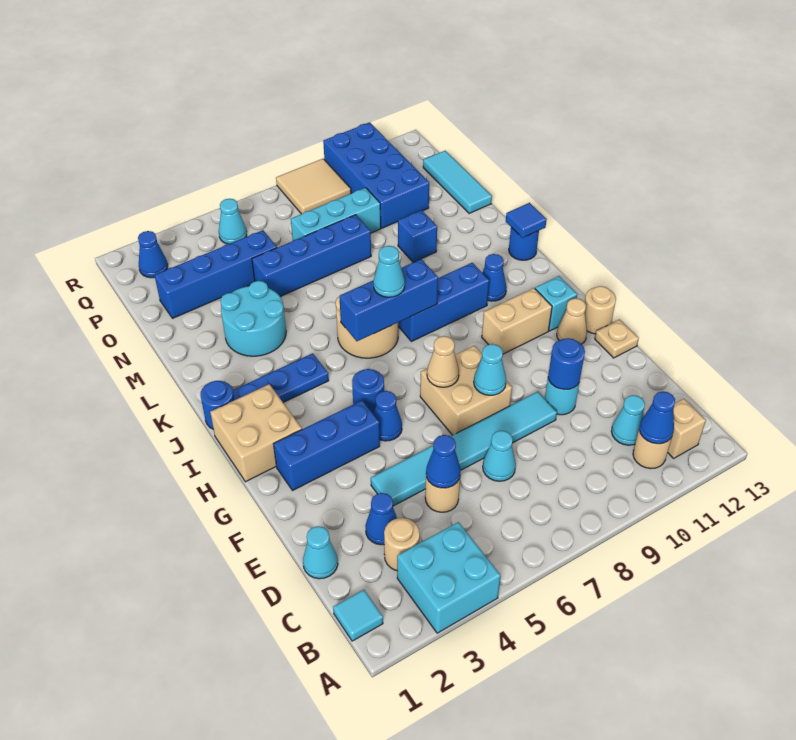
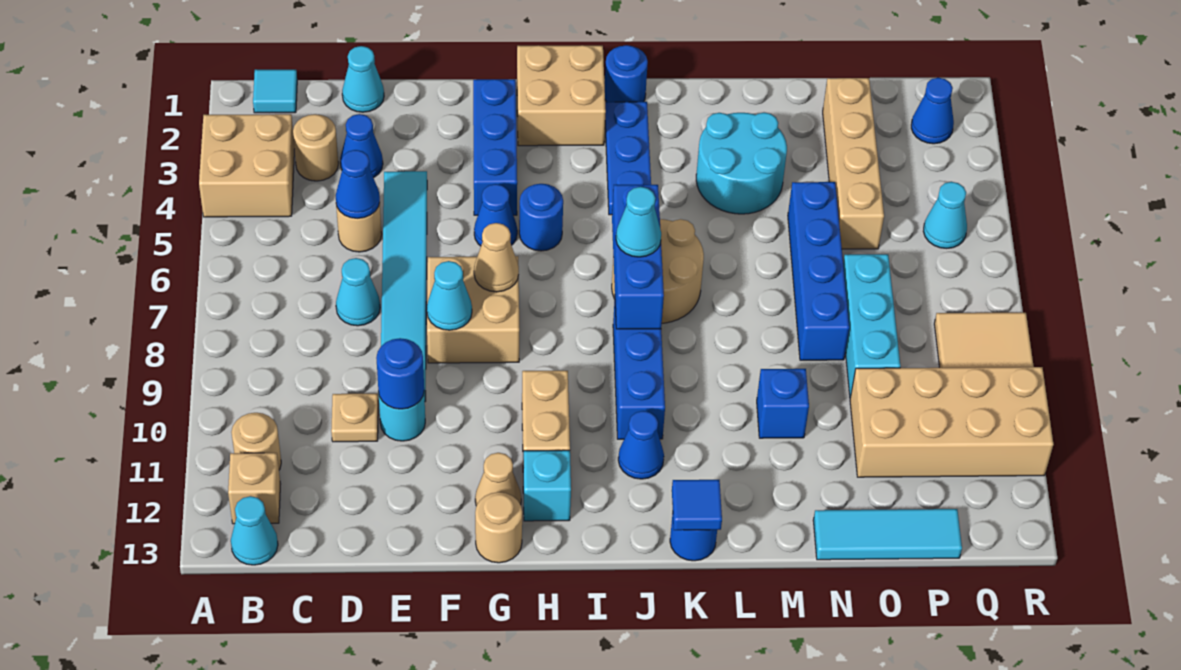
cyan brick A3:B4 level 1 -> tan brick A3:B4 level 1
blue cone B11 level 2 -> none
cyan cone C11 level 1 -> cyan cone B13 level 1
tan plate F13 level 1 -> tan plate D10 level 1
blue brick O2:O5 level 1 -> tan brick O2:O5 level 1
blue brick O10:R11 level 1 -> tan brick O10:R11 level 1

